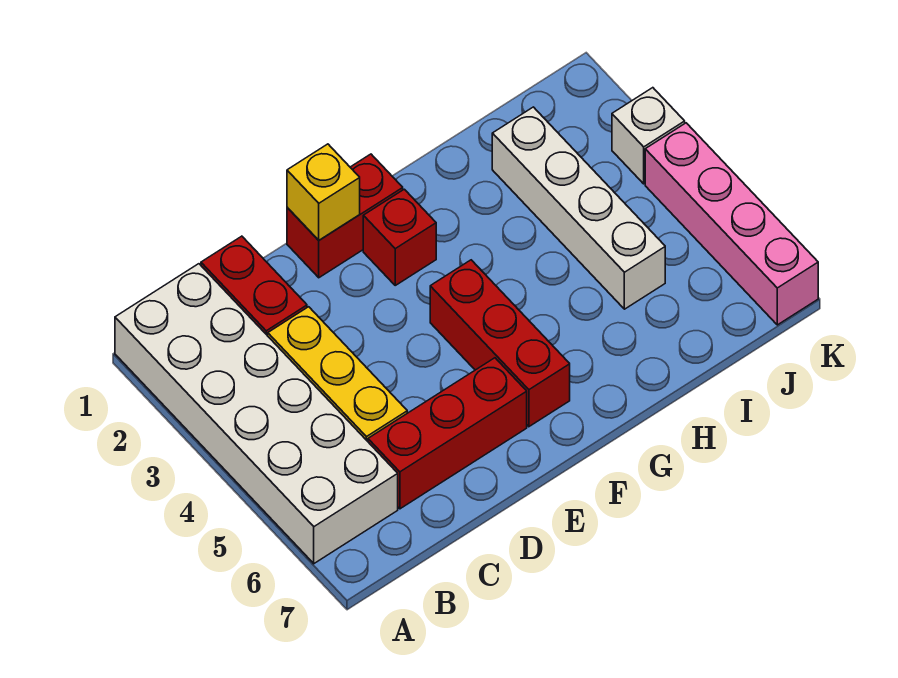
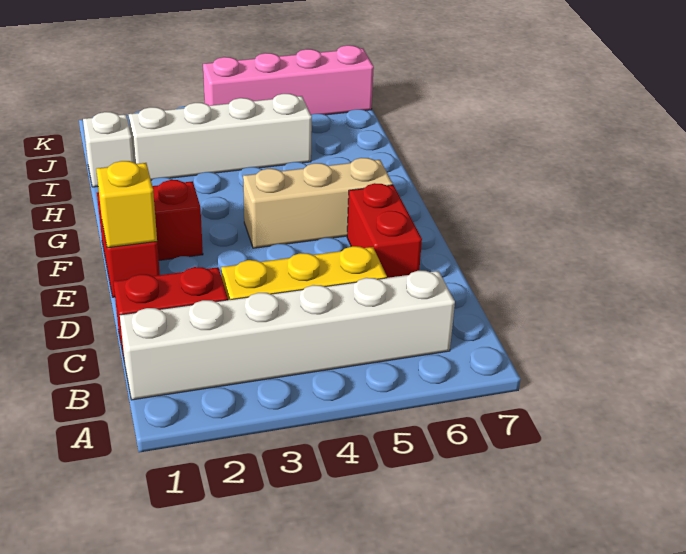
white brick A1:B6 level 1 -> white brick B1:B6 level 1
red brick C6:E6 level 1 -> red brick D6:E6 level 1
red brick F4:F6 level 1 -> tan brick F4:F6 level 1
white brick K3 level 1 -> white brick I1 level 1

